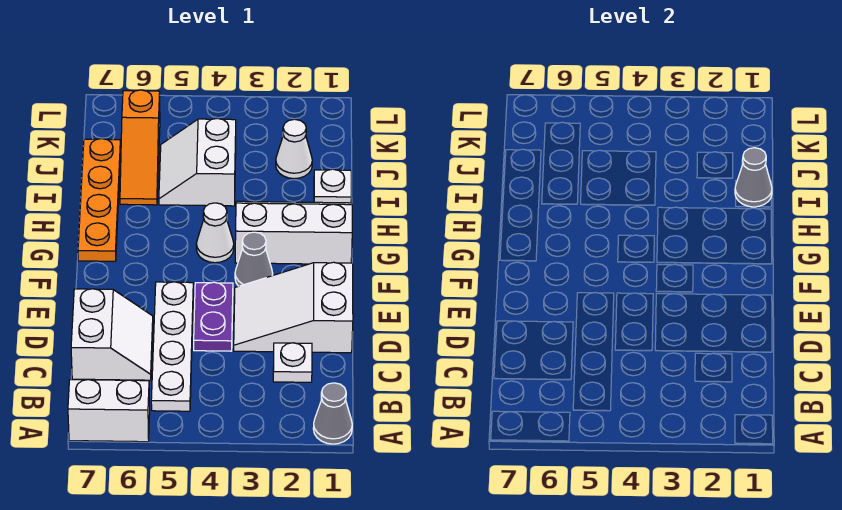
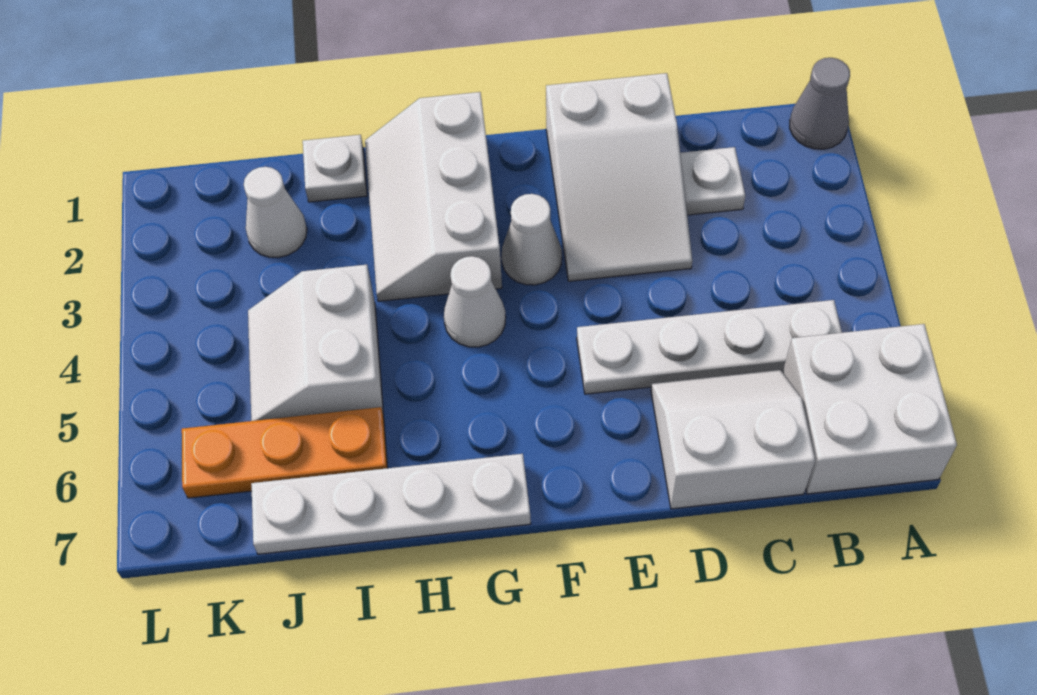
white brick A6:A7 level 1 -> white brick A6:B7 level 1
purple plate D4:E4 level 1 -> none
grey cone F3 level 1 -> white cone F3 level 1
orange plate G7:J7 level 1 -> white plate G7:J7 level 1
grey cone I1 level 2 -> none
white slope I4:J5 level 1 top 4 -> white slope I4:J5 level 1 top I
orange slope I6:K6 level 1 top K -> orange plate I6:K6 level 1

